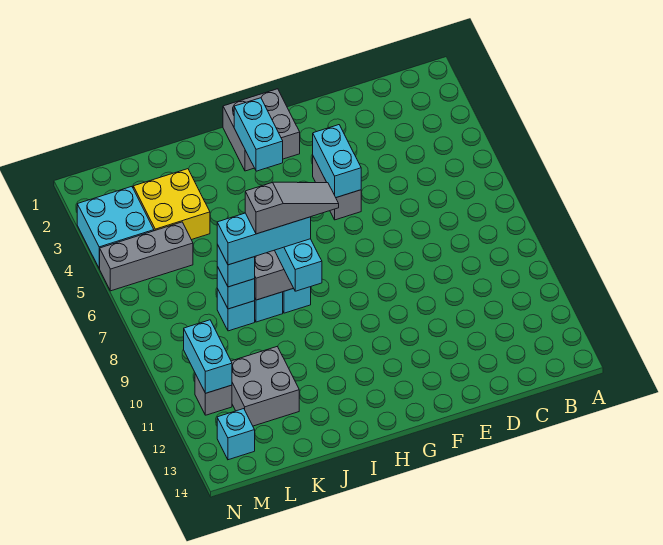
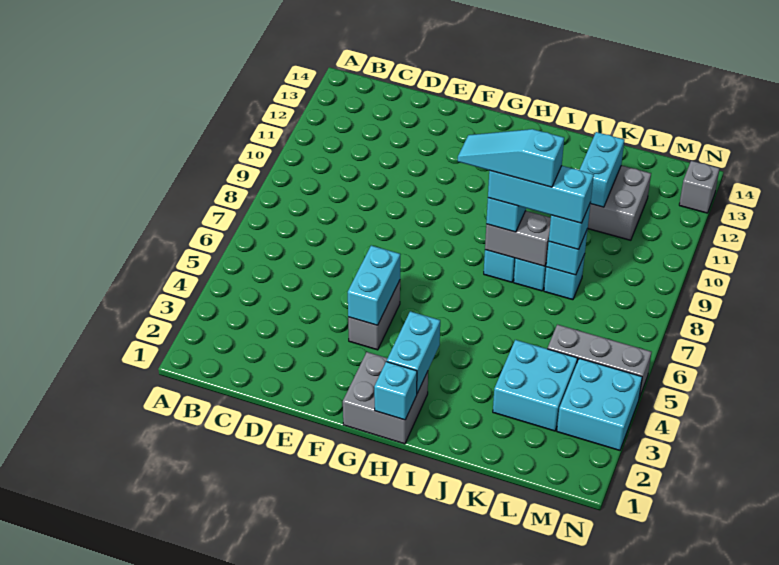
grey slope H8:J8 level 5 top J -> cyan slope H8:J8 level 5 top J
yellow brick K3:L4 level 1 -> cyan brick K3:L4 level 1
cyan brick M10:M11 level 2 -> cyan brick K11:K12 level 2
grey brick M11 level 1 -> grey brick N13 level 1
cyan brick M13 level 1 -> cyan brick H1 level 2

